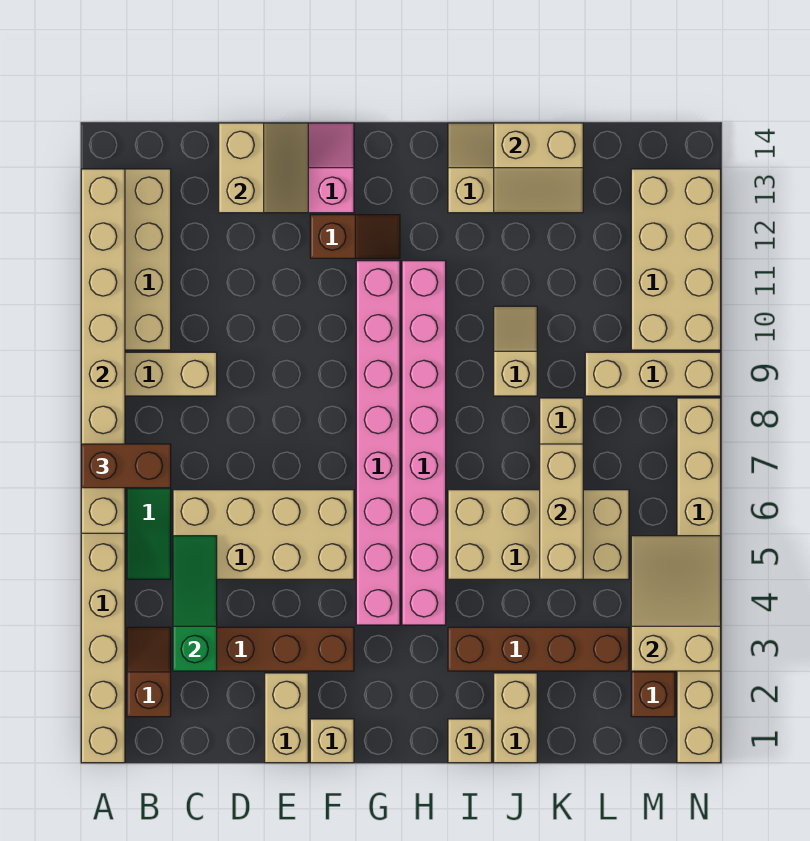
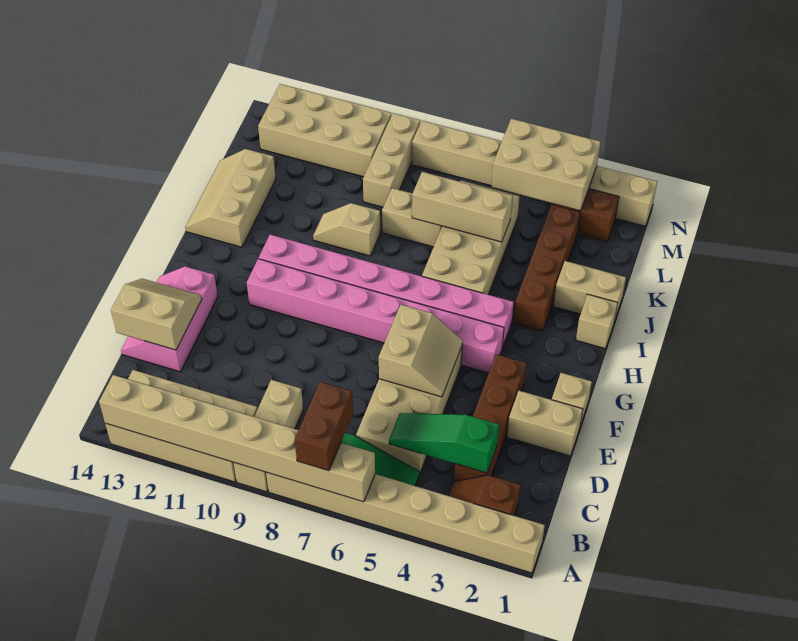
brown slope F12:G12 level 1 top F -> none
tan slope J13:K14 level 2 top 14 -> tan slope E5:F6 level 2 top 6
tan slope M3:N5 level 2 top 3 -> tan brick M3:N5 level 2

